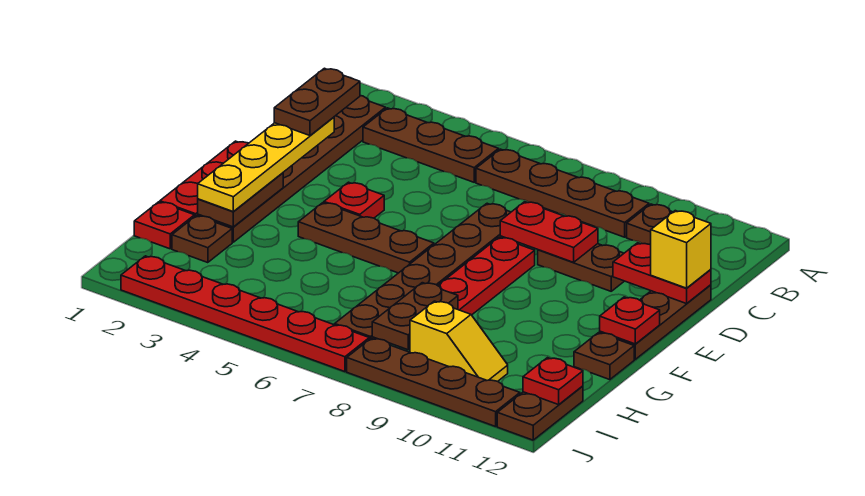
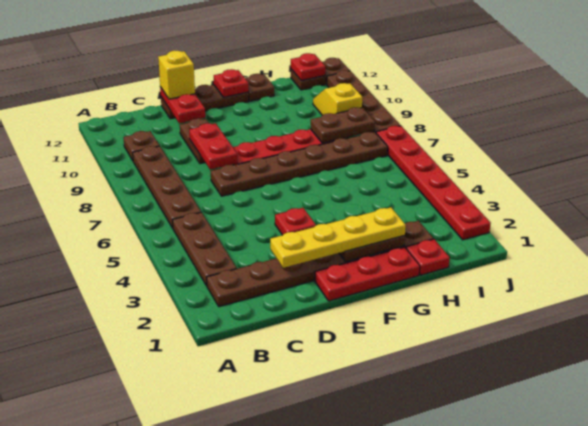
brown plate C2:D2 level 4 -> none
brown plate F4:F6 level 1 -> none

